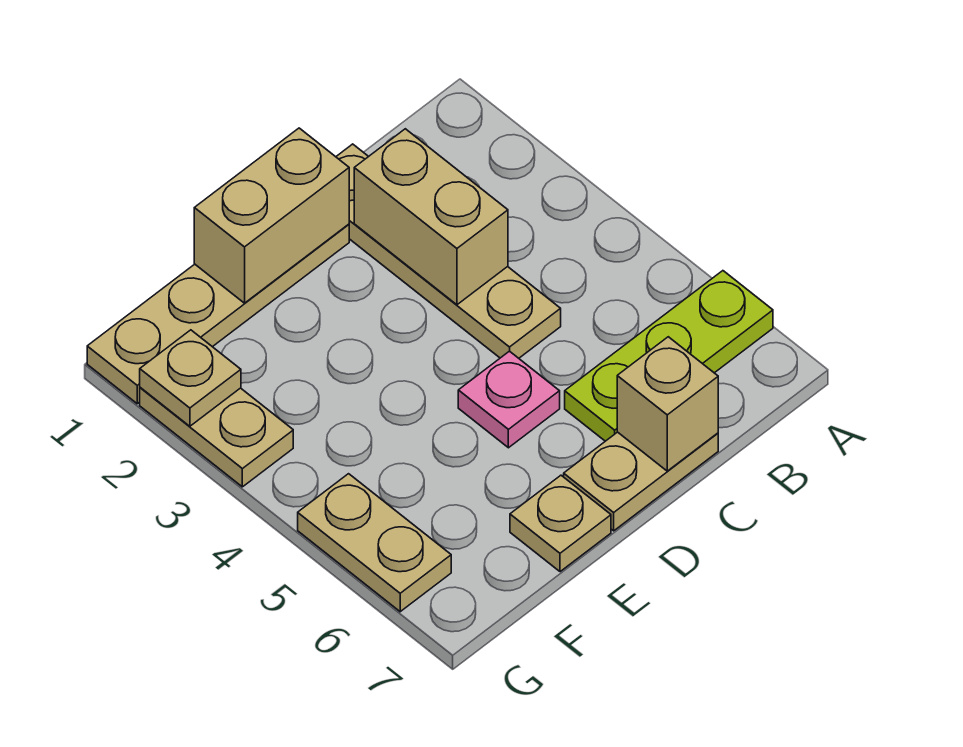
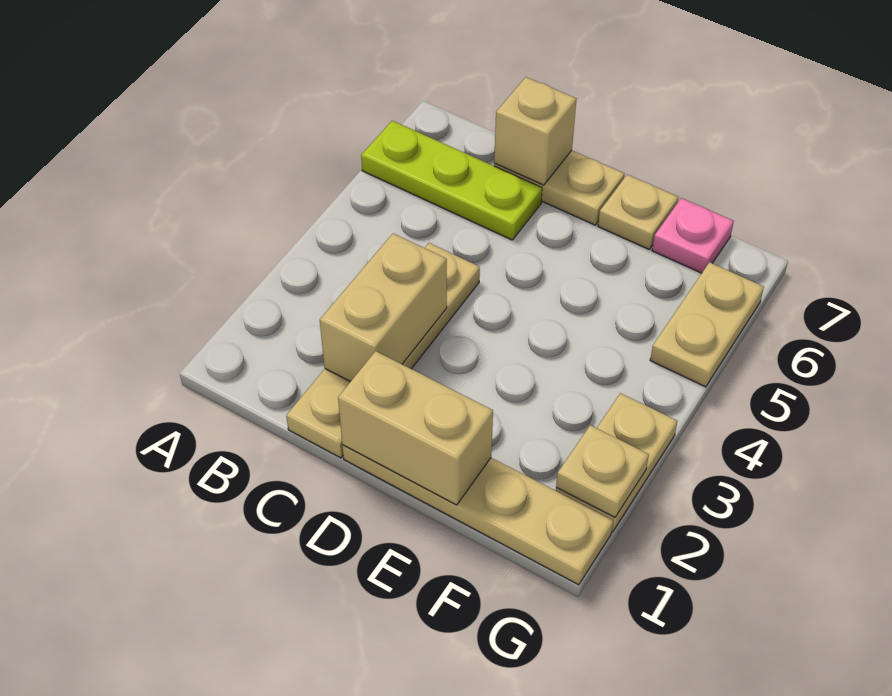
pink plate D5 level 1 -> pink plate F7 level 1

